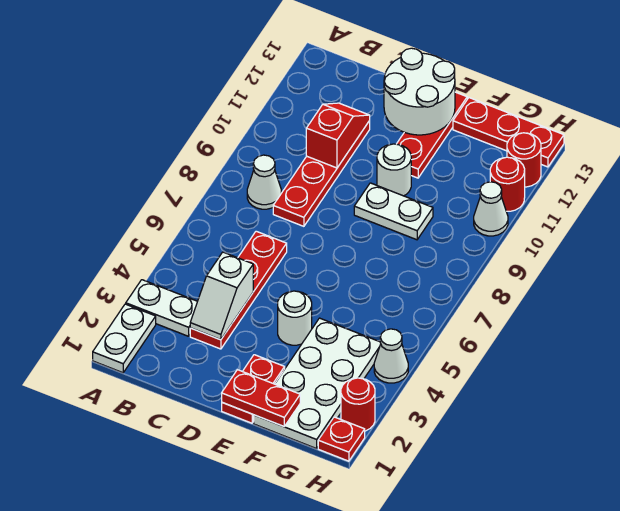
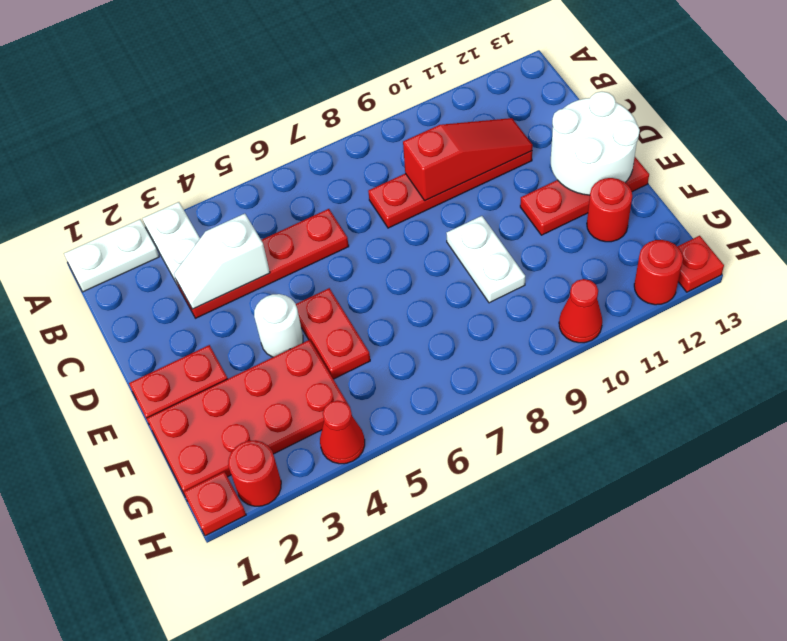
white cone B8 level 1 -> none
red slope C10:C11 level 2 top 10 -> red slope C9:C11 level 2 top 9
red plate E1:F1 level 2 -> red plate E5:F5 level 1
white round brick E10 level 1 -> none
white plate F1:G4 level 1 -> red plate F1:G4 level 1
red plate F13:H13 level 1 -> red plate H13 level 1
white cone H4 level 1 -> red cone H4 level 1
white cone H10 level 1 -> red cone H10 level 1
red round brick H11 level 1 -> red round brick F12 level 1

